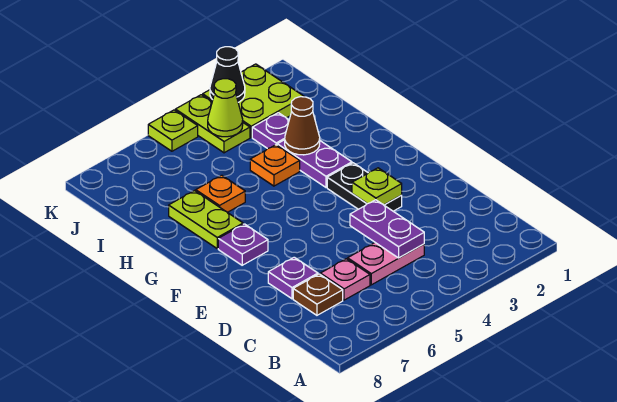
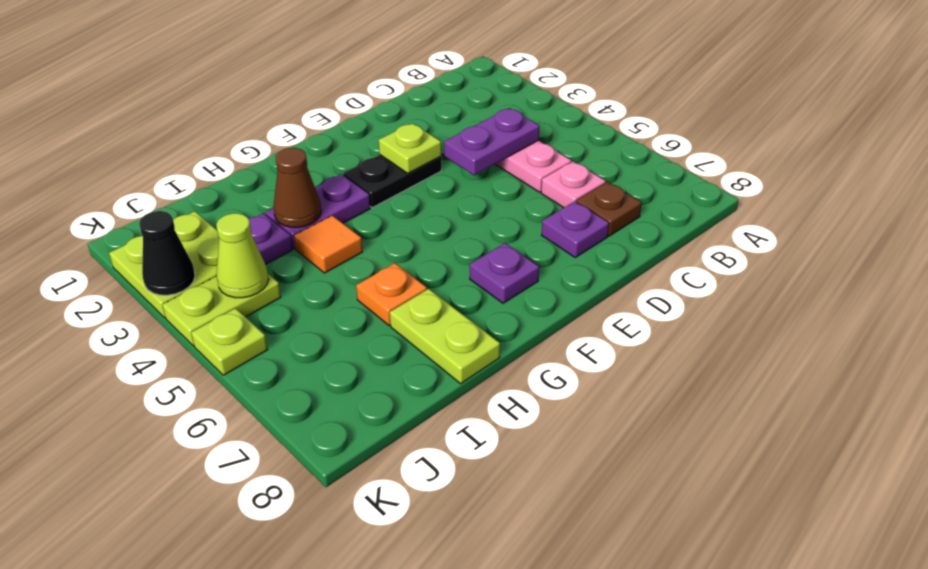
lime plate G7:H7 level 1 -> lime plate H7:H8 level 1
orange plate H4 level 1 -> orange tile H4 level 1

